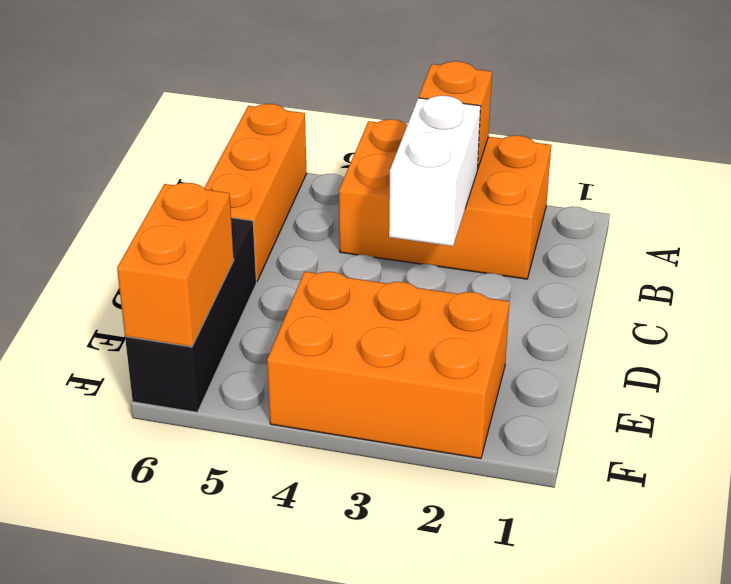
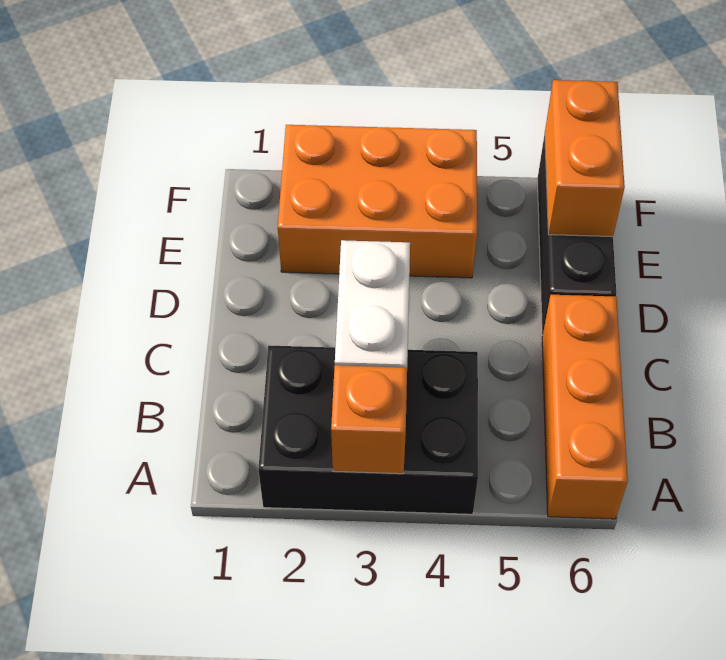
orange brick A2:B4 level 1 -> black brick A2:B4 level 1

